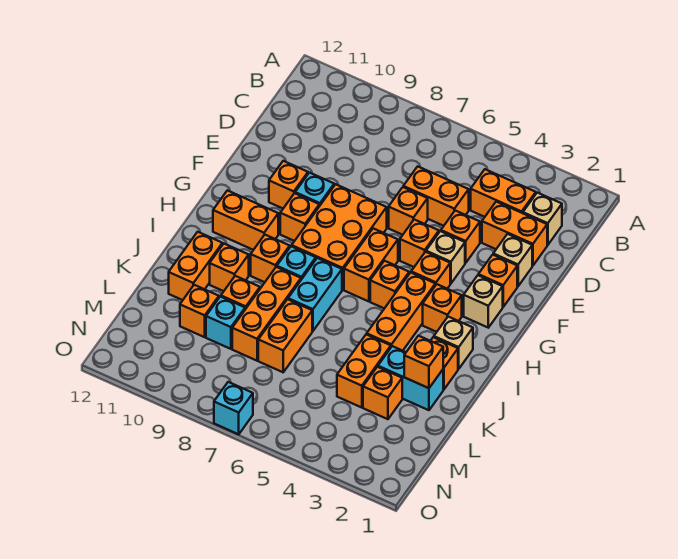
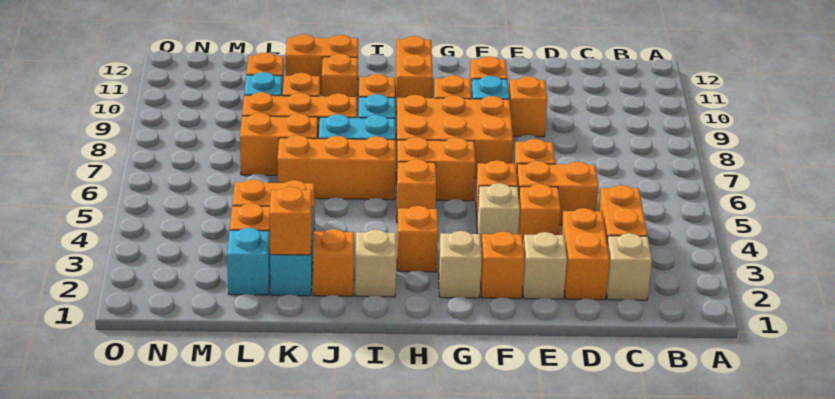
orange brick D5:D6 level 1 -> orange brick D5:E5 level 1
orange brick G4 level 1 -> orange brick E9 level 1
orange brick H4:J4 level 1 -> orange brick I6:K6 level 1
cyan brick O7 level 1 -> cyan brick L2 level 1

